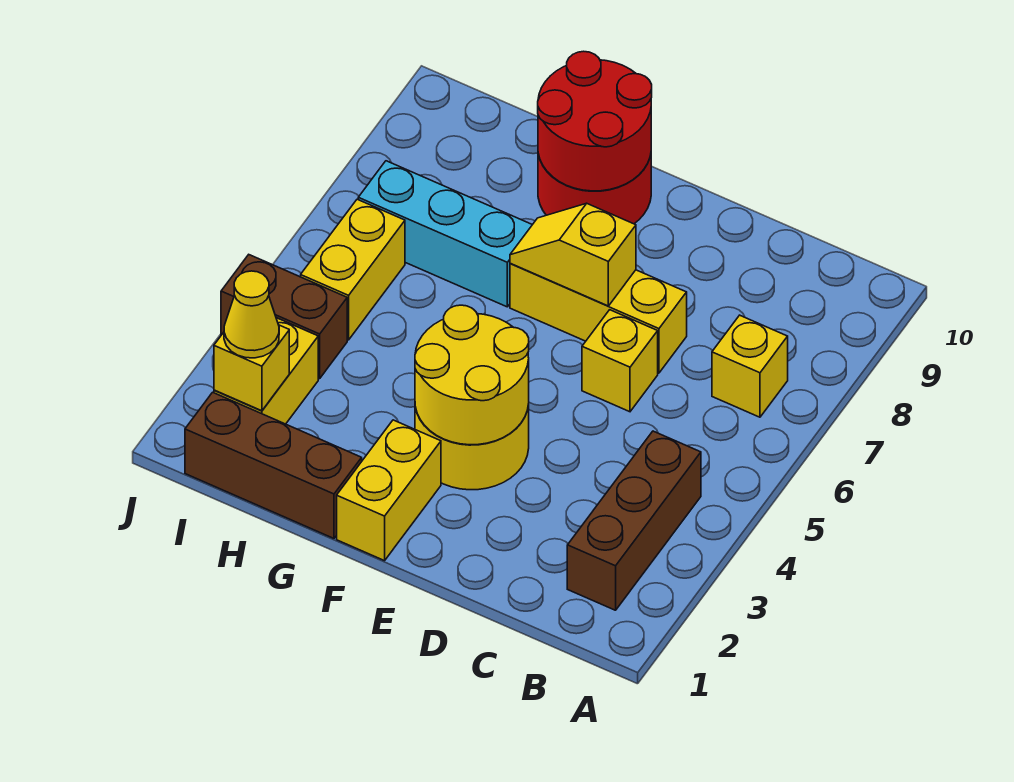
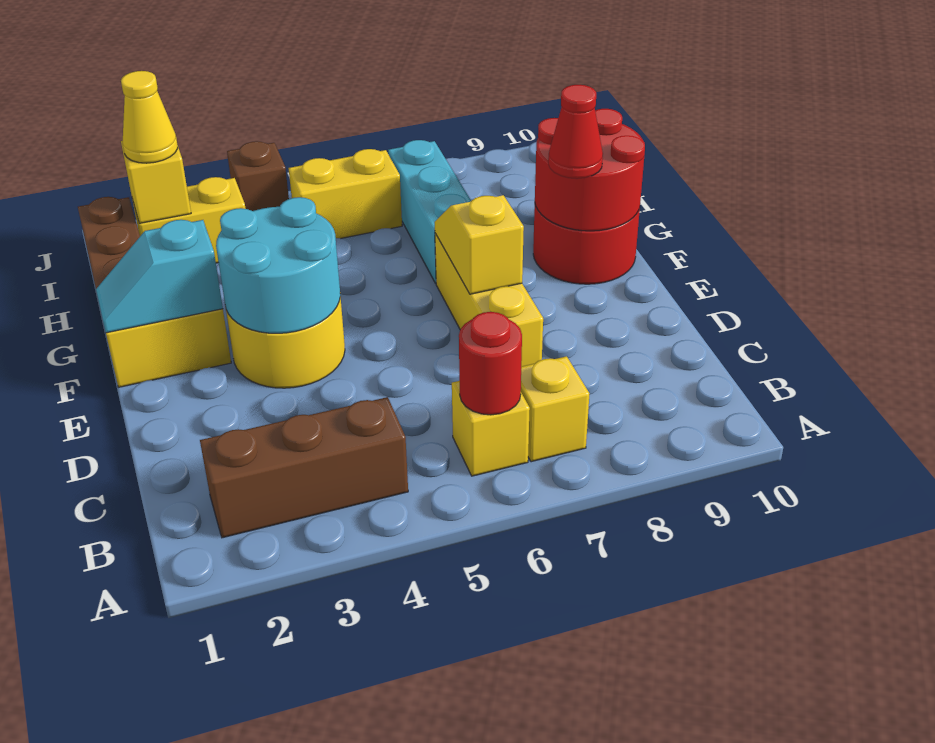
none -> red round brick B6 level 2
yellow brick D6 level 1 -> yellow brick B6 level 1
yellow round brick E3:F4 level 2 -> cyan round brick E3:F4 level 2
none -> cyan slope F1:F2 level 2 top 2
none -> red cone F9 level 3
brown brick I4:J4 level 1 -> brown brick J4 level 1

